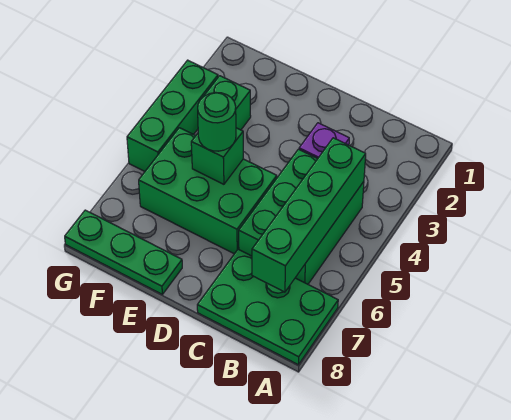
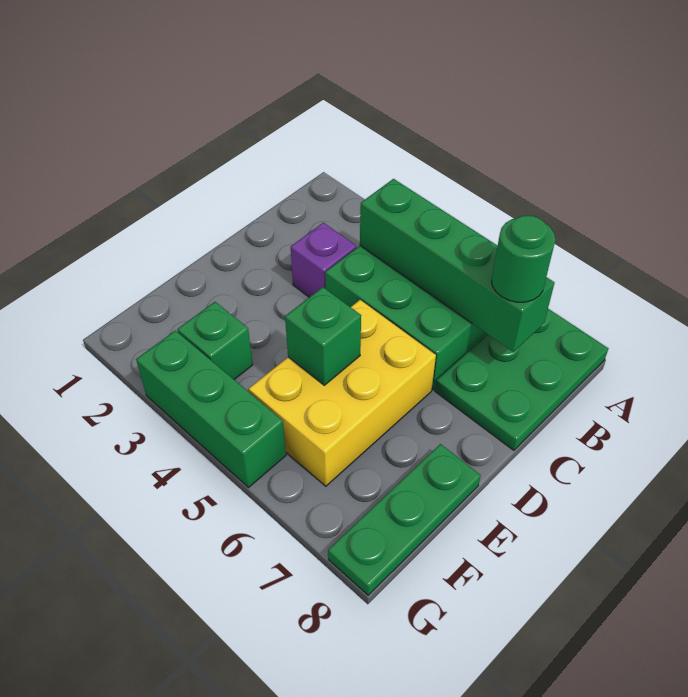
green brick D5:F6 level 1 -> yellow brick D5:F6 level 1
green round brick E5 level 3 -> green round brick B7 level 3

